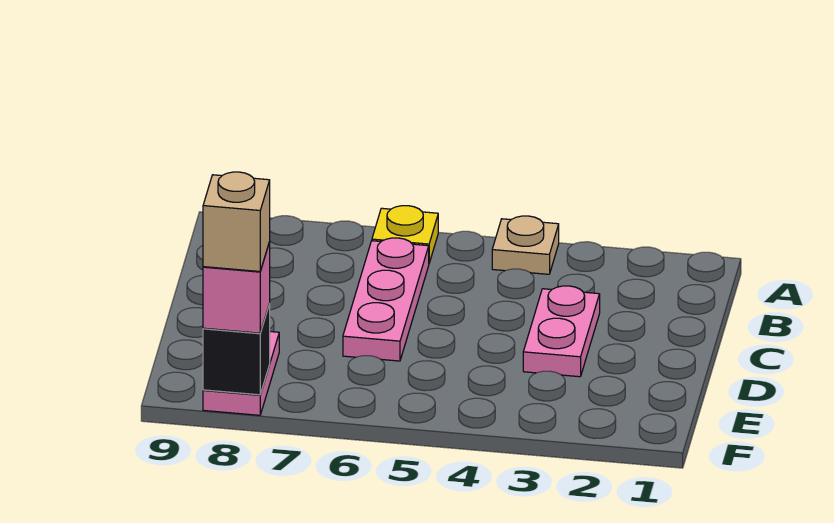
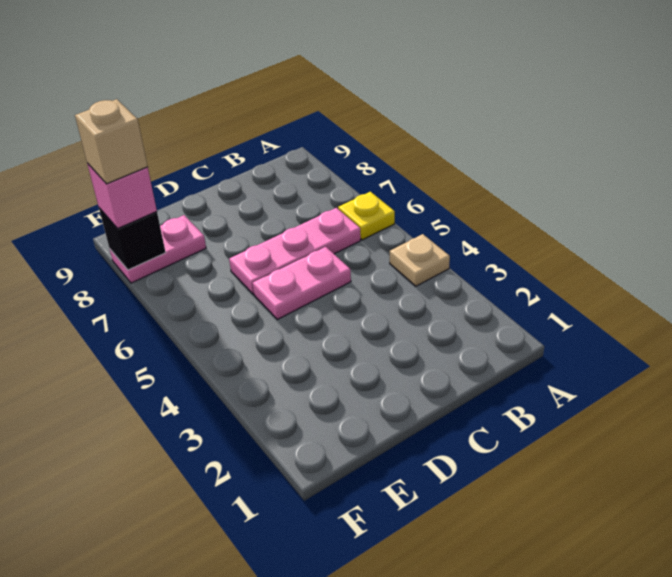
pink plate C3:D3 level 1 -> pink plate C5:D5 level 1

